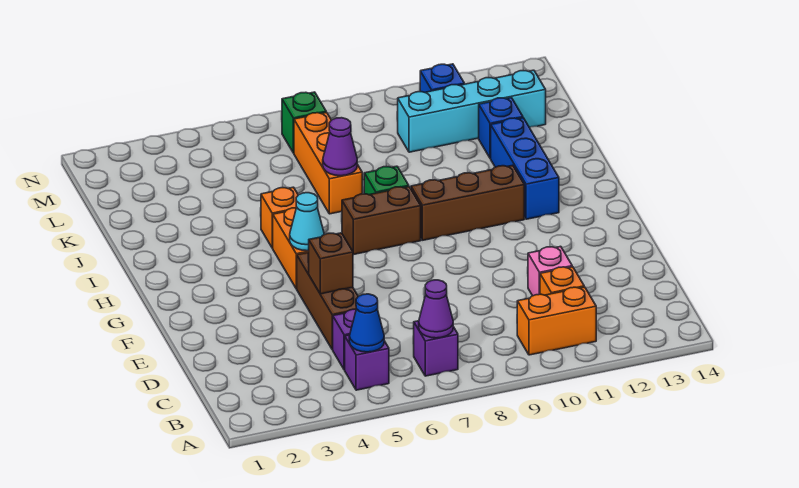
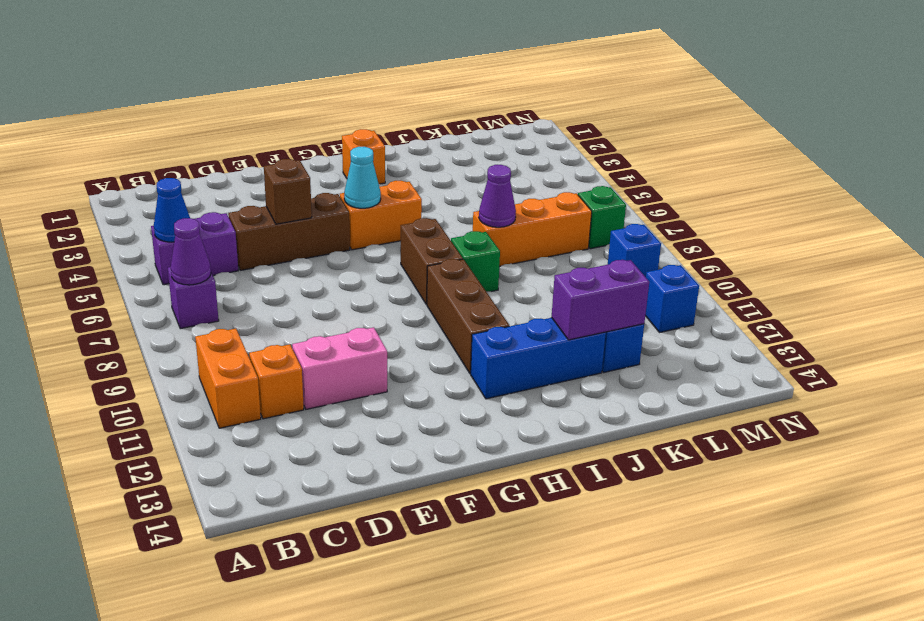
pink brick D11 level 1 -> pink brick D11:E11 level 1
orange brick I5 level 1 -> orange brick H2 level 1
none -> purple brick J12:K12 level 2
cyan brick L10:L13 level 1 -> none
none -> blue brick M9 level 1

